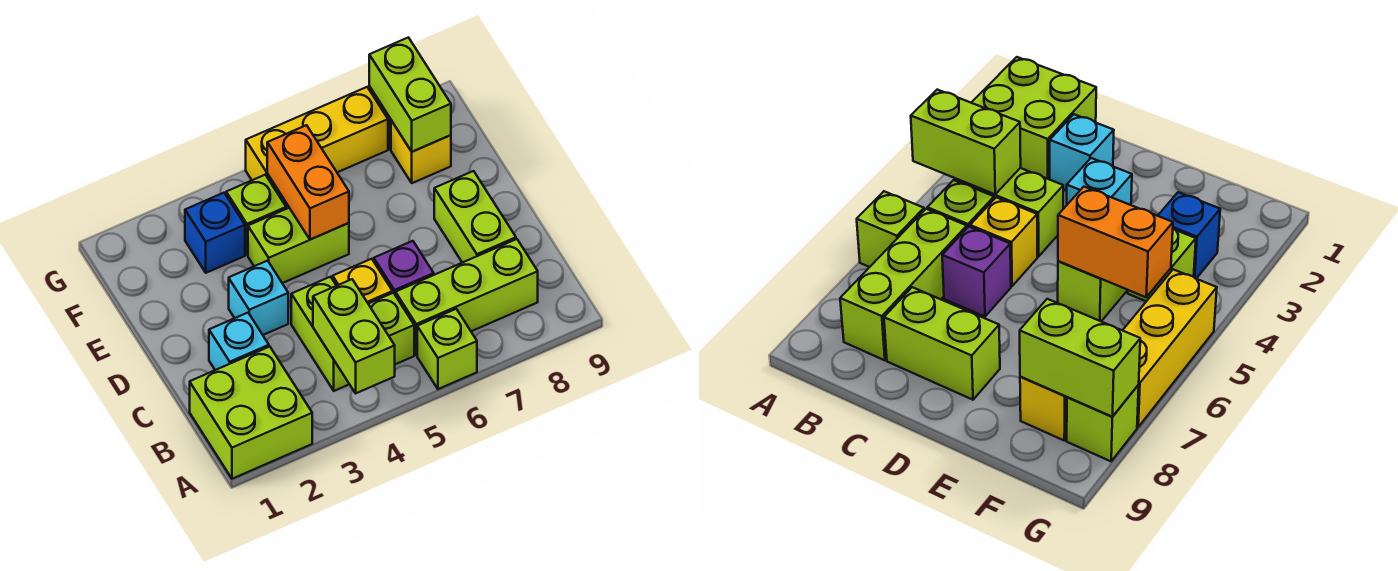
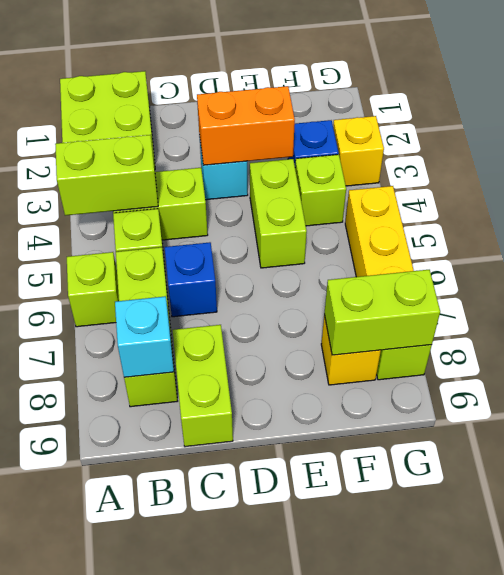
cyan brick C2 level 1 -> cyan brick B8 level 2
yellow brick C5 level 1 -> yellow brick G3 level 1
purple brick C6 level 1 -> blue brick C6 level 1
lime brick C8:D8 level 1 -> lime brick C8:C9 level 1
orange brick E5:F5 level 2 -> orange brick D3:E3 level 2

